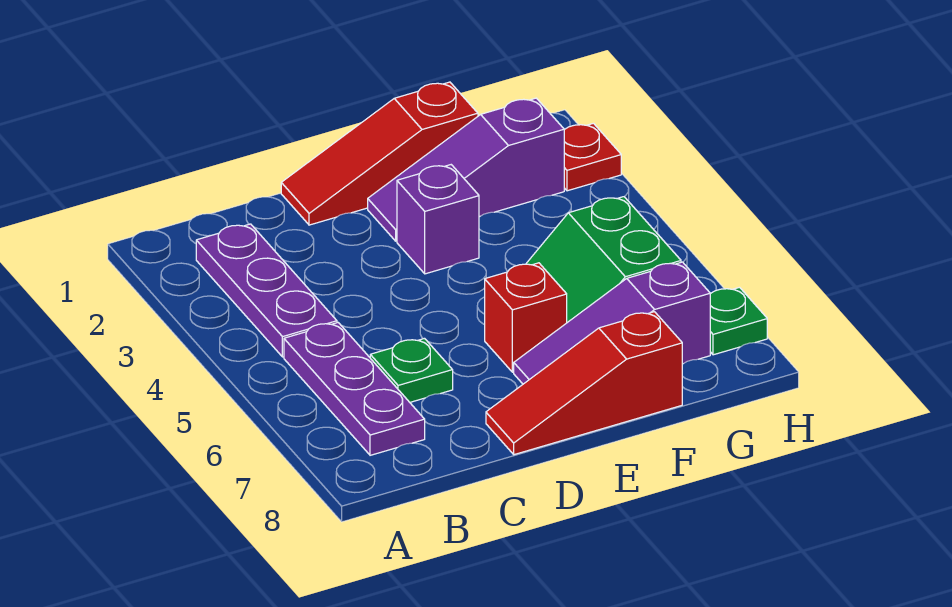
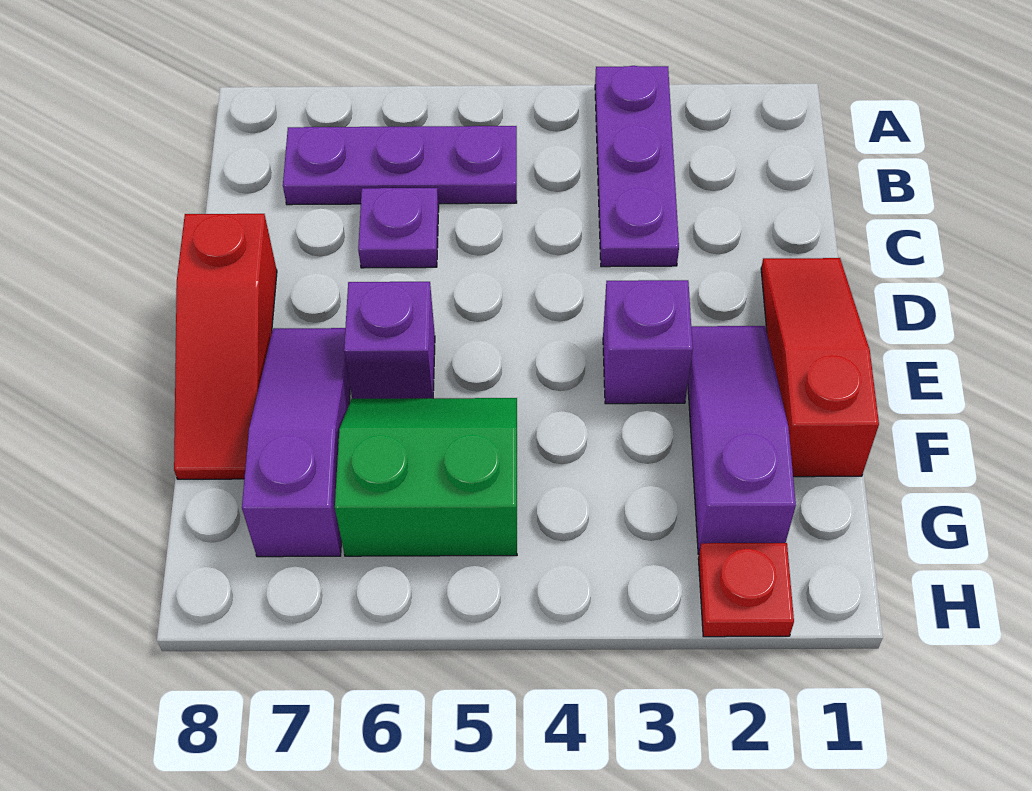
purple plate B2:B4 level 1 -> purple plate A3:C3 level 1
green plate C6 level 1 -> purple plate C6 level 1
red slope D8:F8 level 1 top F -> red slope D8:F8 level 1 top D
red brick E6 level 1 -> purple brick E6 level 1
green plate H7 level 1 -> none

